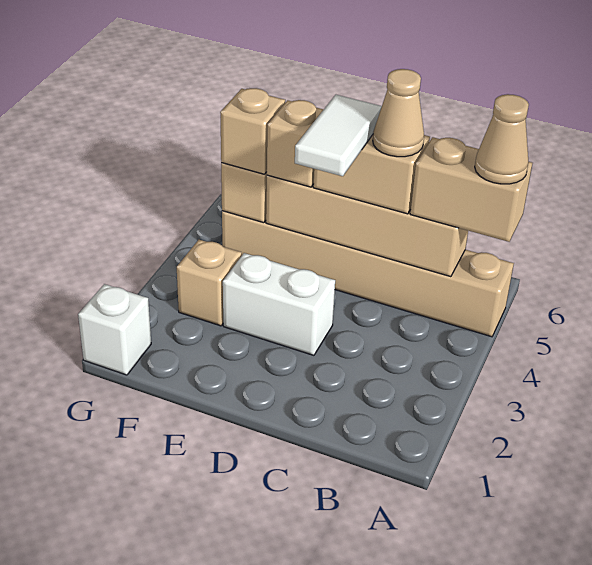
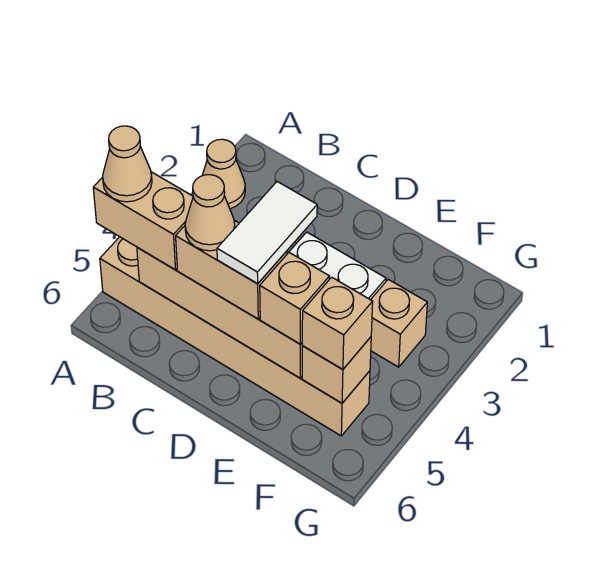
none -> tan cone A2 level 1
white brick G1 level 1 -> none

